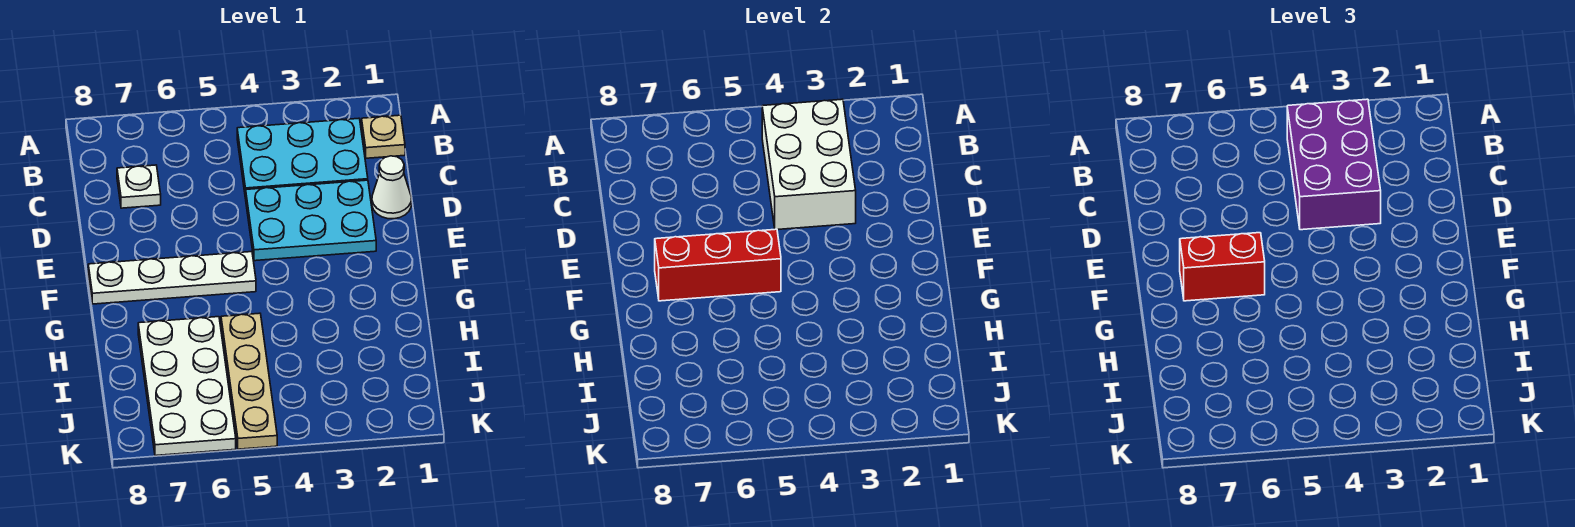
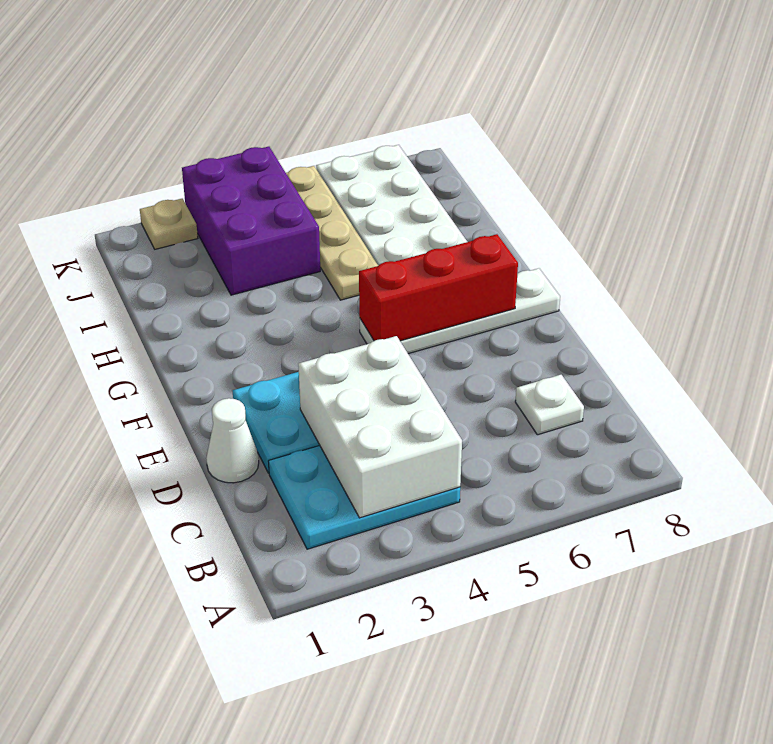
tan plate B1 level 1 -> tan plate K2 level 1
purple brick B3:D4 level 3 -> purple brick I3:K4 level 1
red brick F6:F7 level 3 -> none

